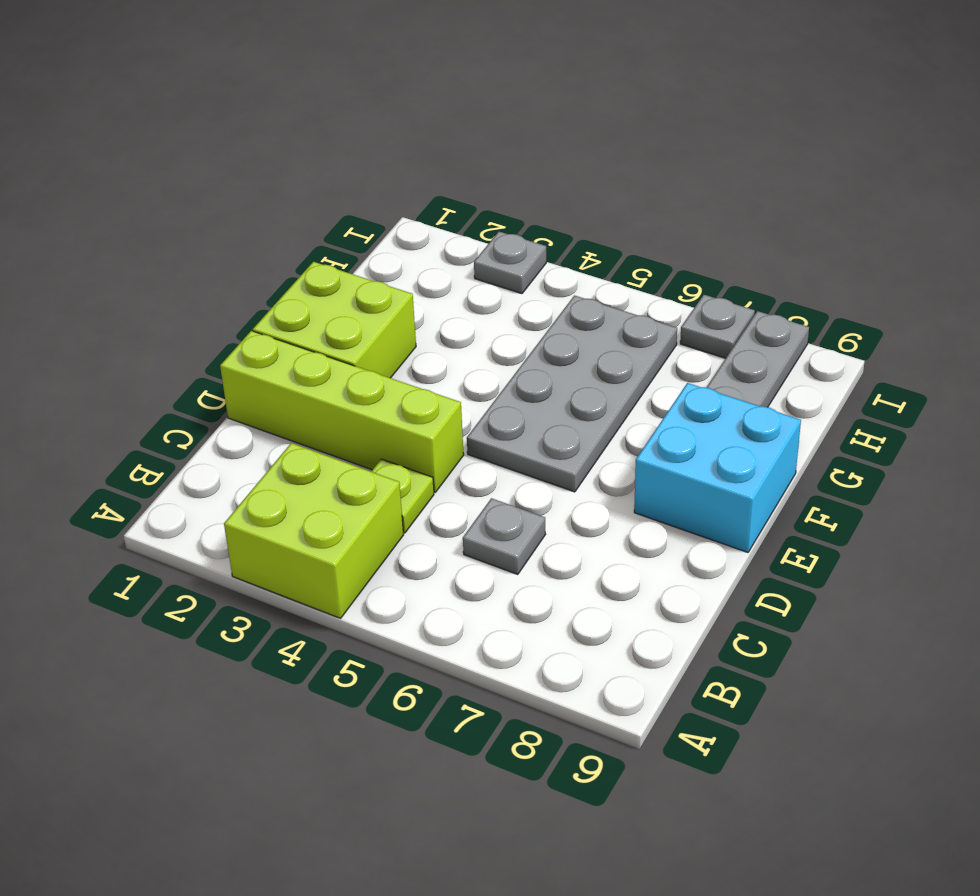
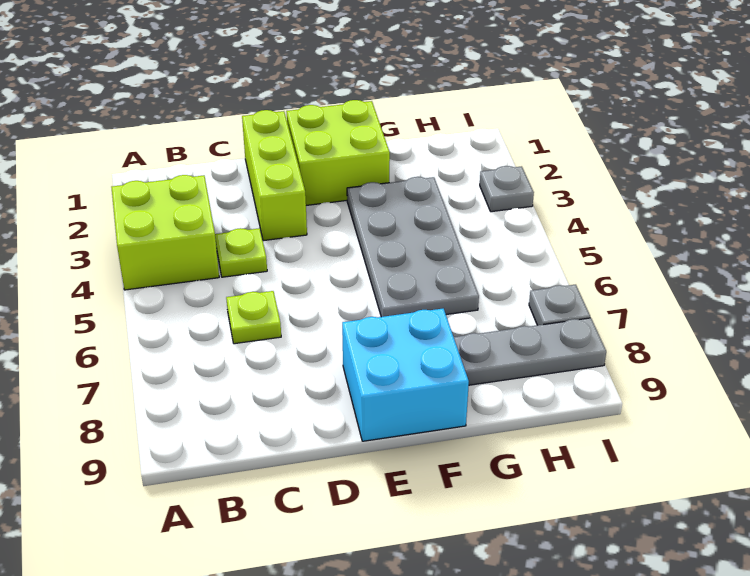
grey plate C6 level 1 -> lime plate C6 level 1
lime brick D1:D4 level 1 -> lime brick D1:D3 level 1
grey plate E5:H6 level 1 -> grey plate F3:G6 level 1

